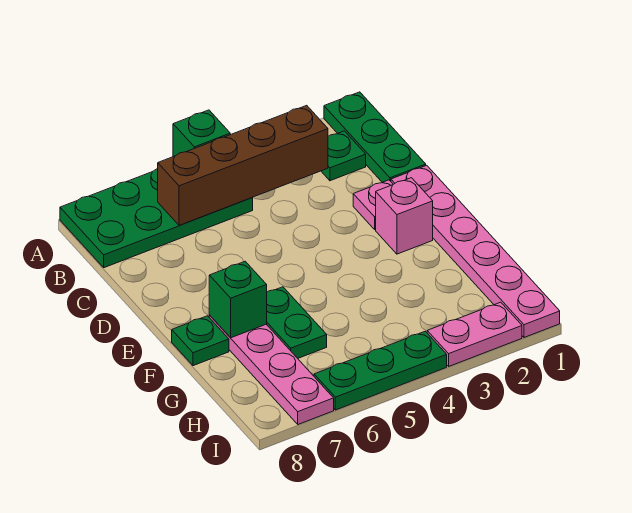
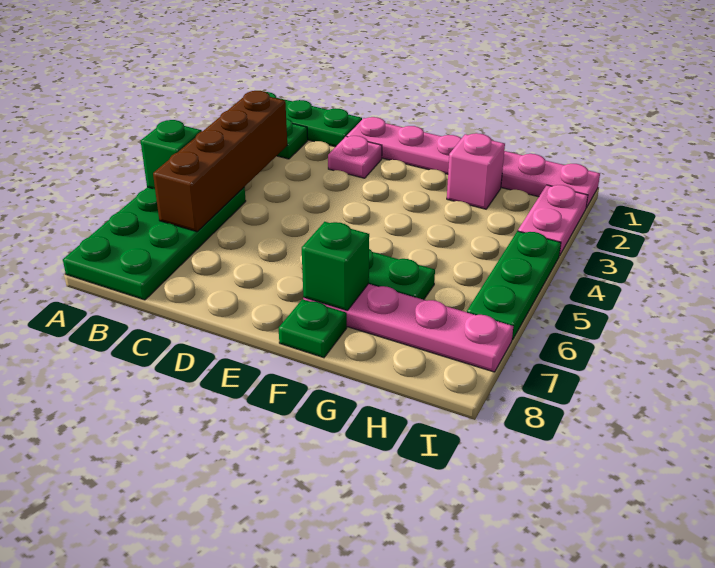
pink brick E2 level 1 -> pink brick G2 level 1

